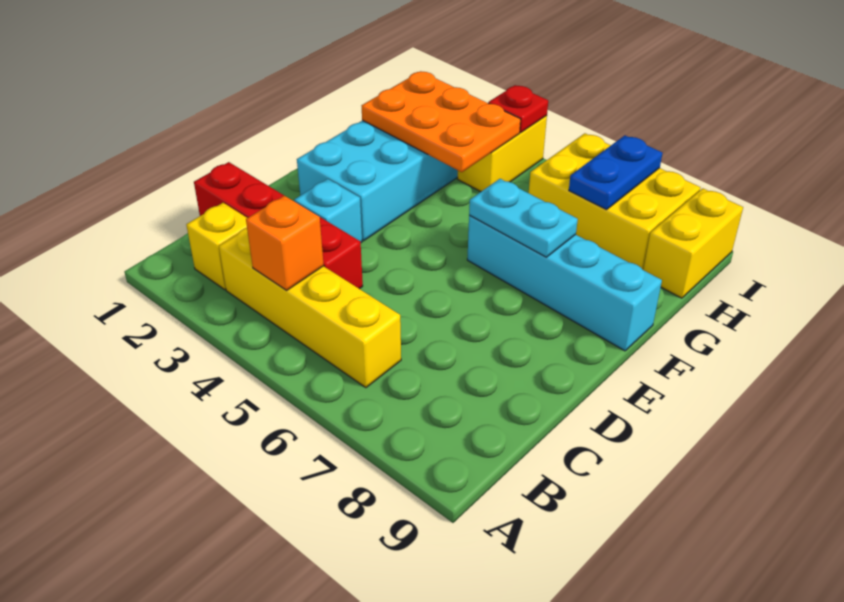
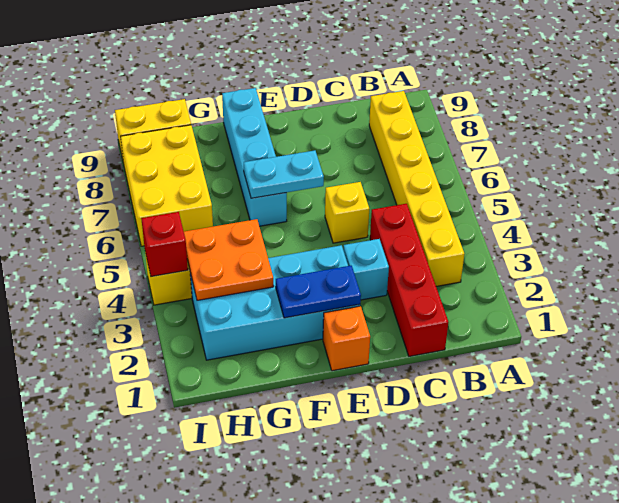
yellow brick B2 level 1 -> yellow brick D5 level 1
yellow brick B3:B6 level 1 -> yellow brick B3:B8 level 1
orange brick B4 level 2 -> orange brick E1 level 1
cyan plate F6:F7 level 2 -> cyan plate E6:F6 level 2
orange plate G2:H4 level 2 -> orange plate G3:H4 level 2
blue plate H7:I7 level 2 -> blue plate E2:F2 level 2
red plate I4 level 2 -> red brick I4 level 2

